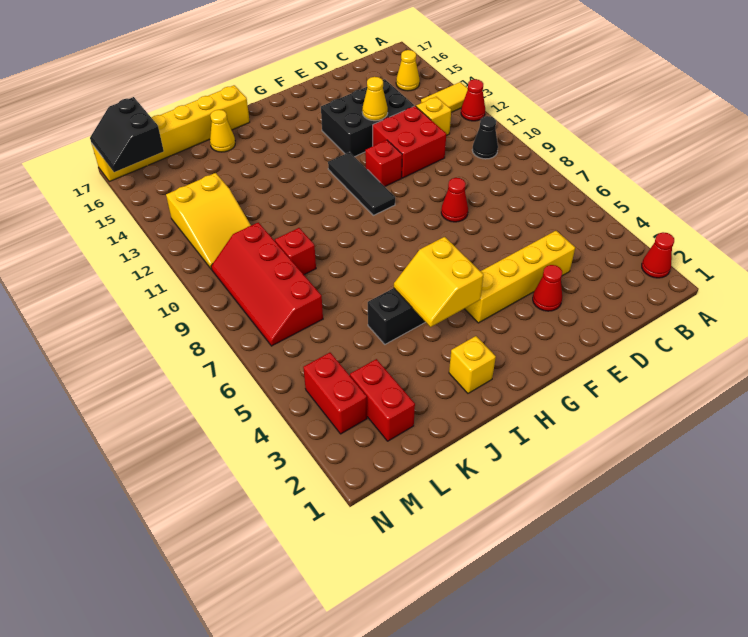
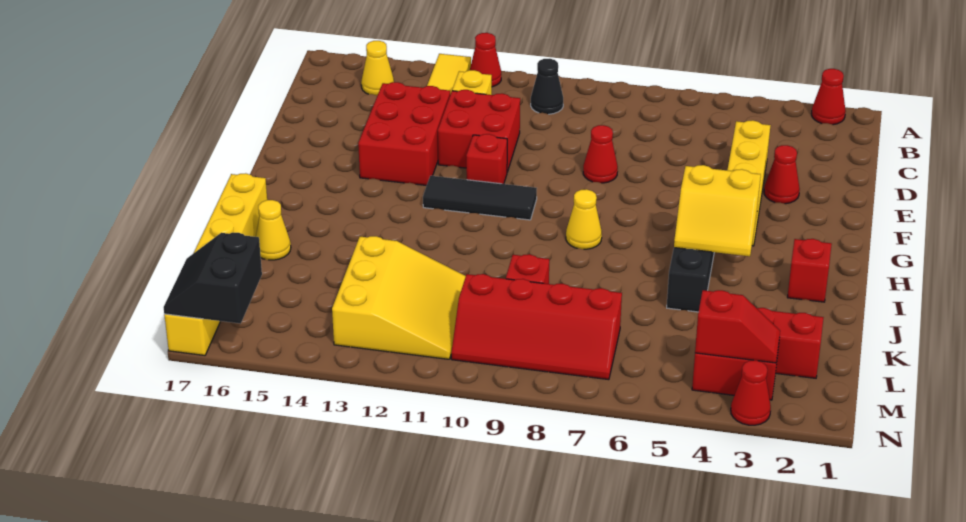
black brick D13:F14 level 1 -> red brick D13:F14 level 1
yellow cone E13 level 2 -> yellow cone H8 level 1
yellow brick I2 level 1 -> red brick I2 level 1
yellow slope L11:M13 level 1 top 13 -> yellow slope K11:M13 level 1 top 13
none -> red slope M3:M4 level 2 top 4
black slope M16:N17 level 2 top M -> black slope M16:N17 level 2 top 16
none -> red cone N3 level 1

